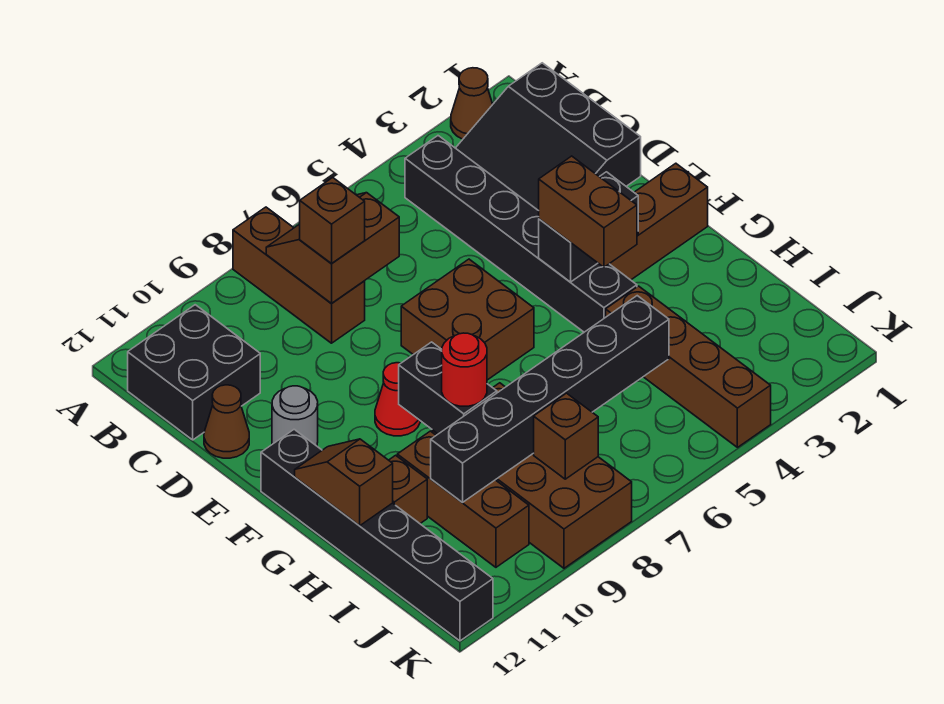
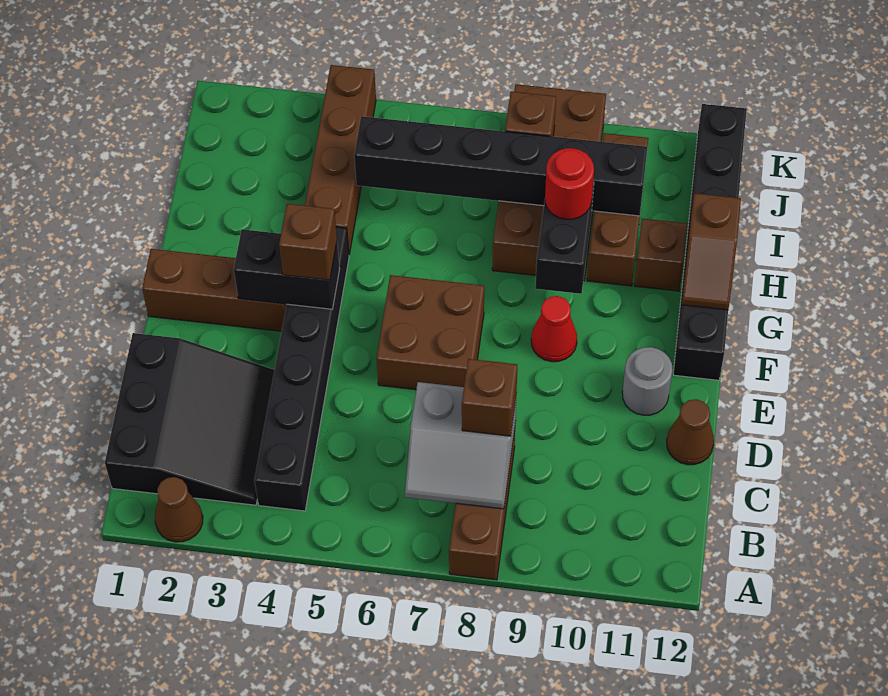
brown slope B7:C8 level 2 top C -> grey slope B7:C8 level 2 top C
black brick B11:C12 level 1 -> none
brown brick F4:G4 level 3 -> brown brick F4 level 3

